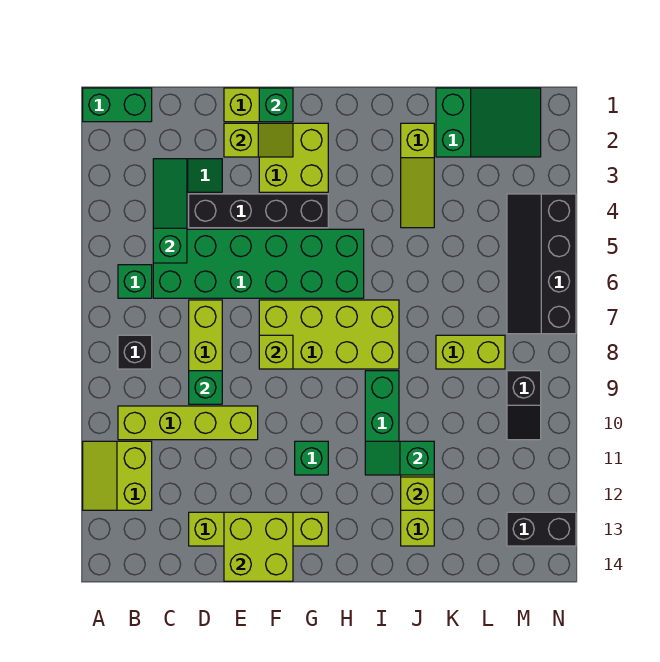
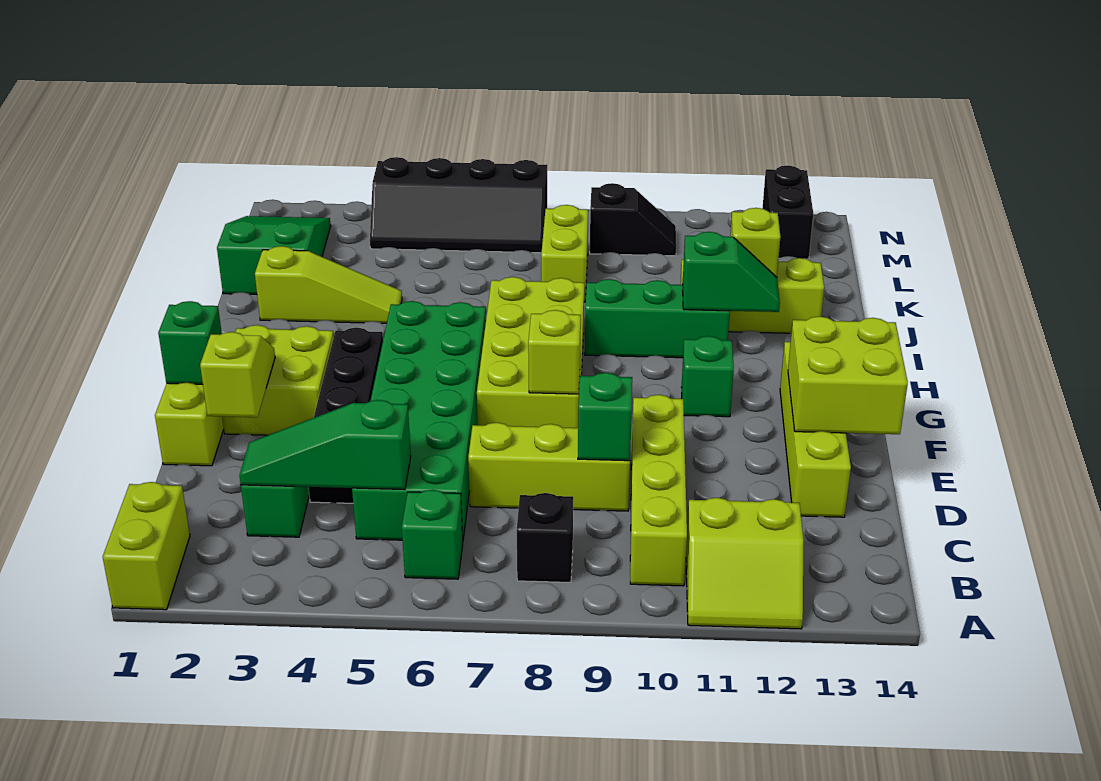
green brick A1:B1 level 1 -> lime brick A1:B1 level 1
green slope I11:J11 level 2 top J -> green slope I11:I12 level 2 top 11

